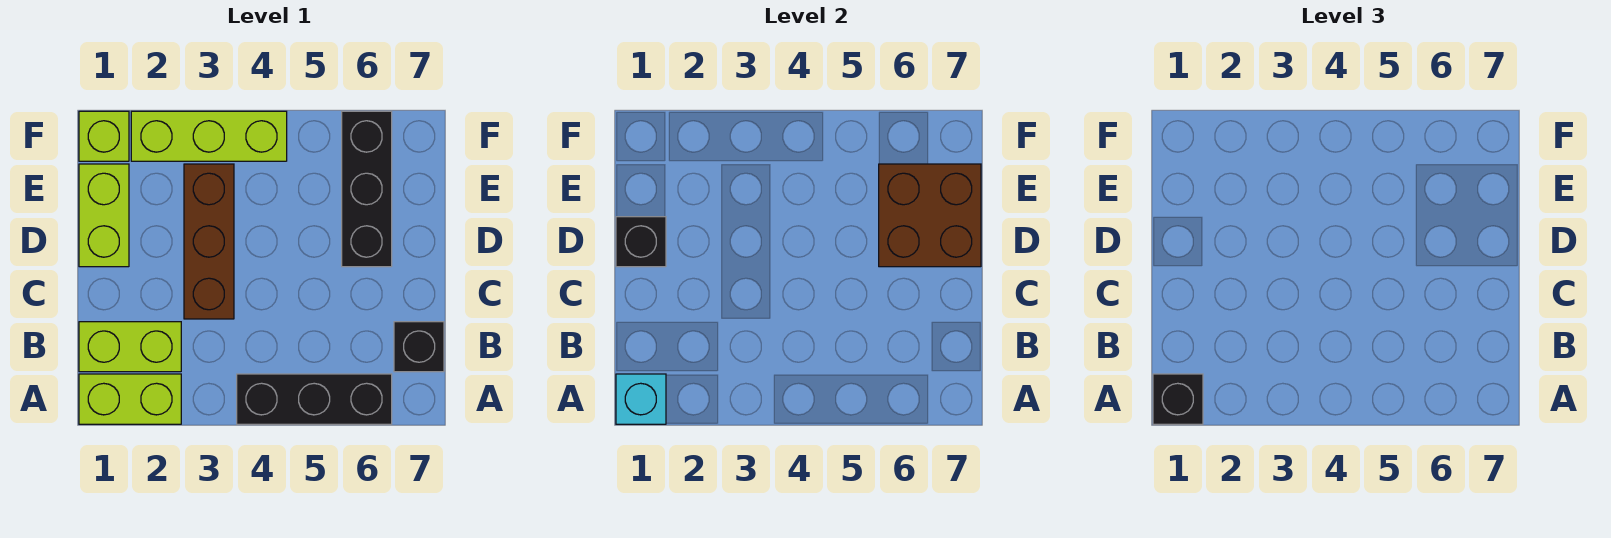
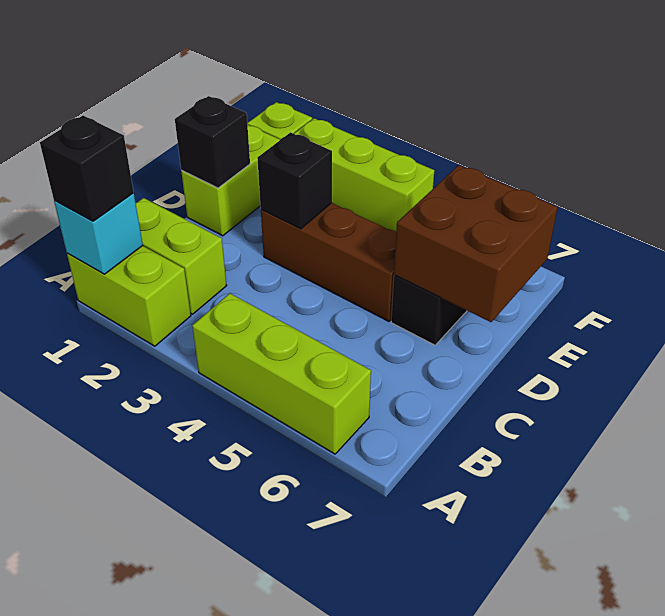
black brick A4:A6 level 1 -> lime brick A4:A6 level 1
black brick B7 level 1 -> black brick D3 level 2
brown brick C3:E3 level 1 -> brown brick D3:D5 level 1

